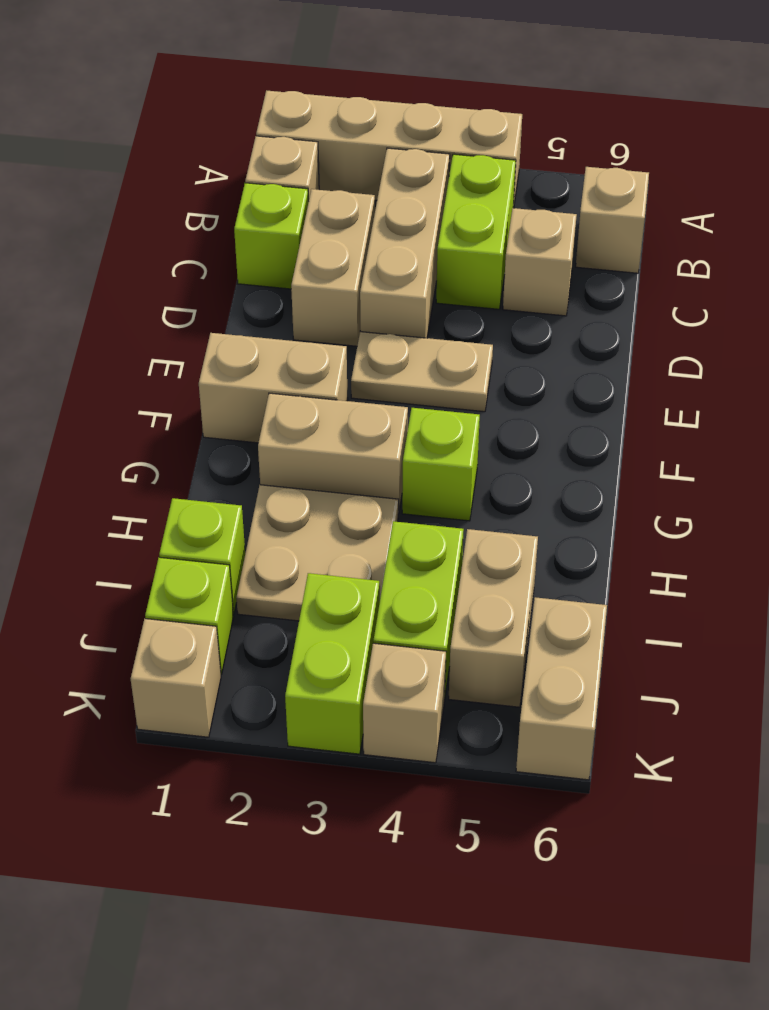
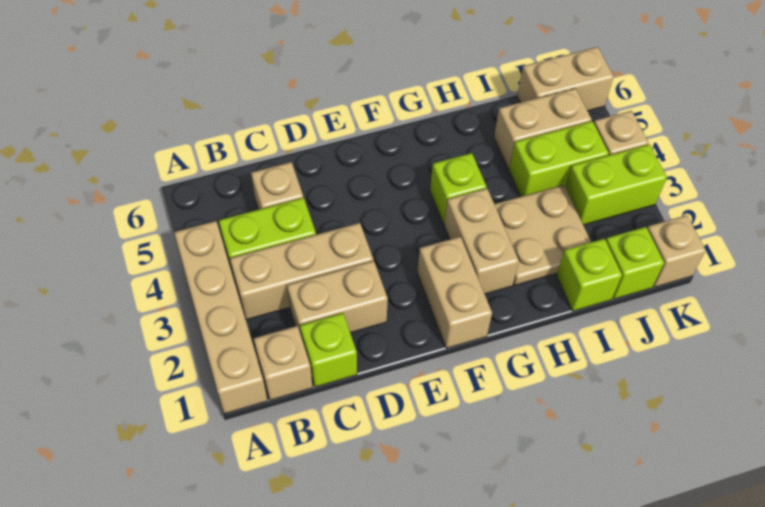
tan brick B6 level 1 -> none
tan plate E3:E4 level 1 -> none

